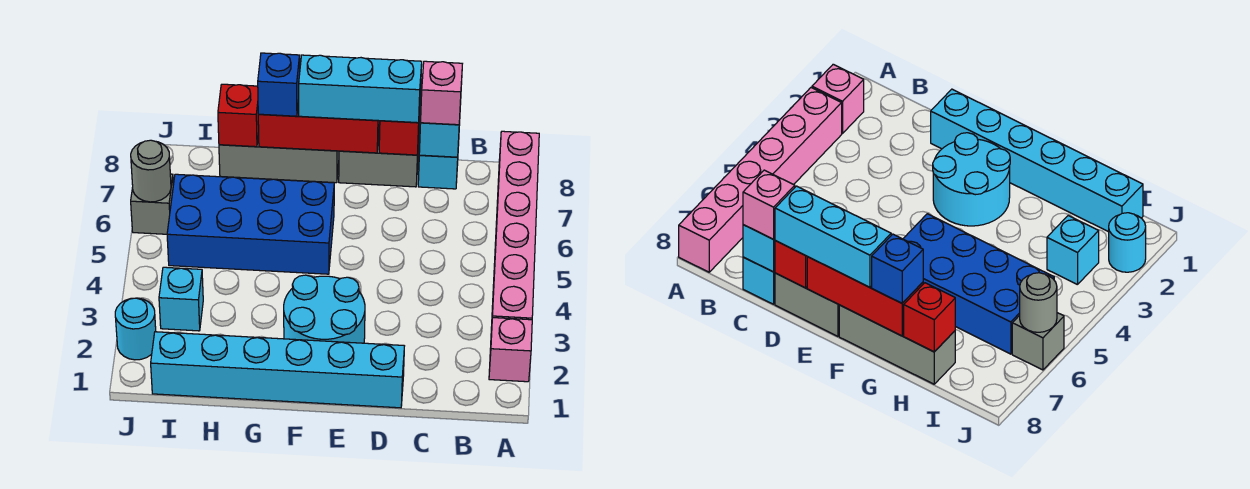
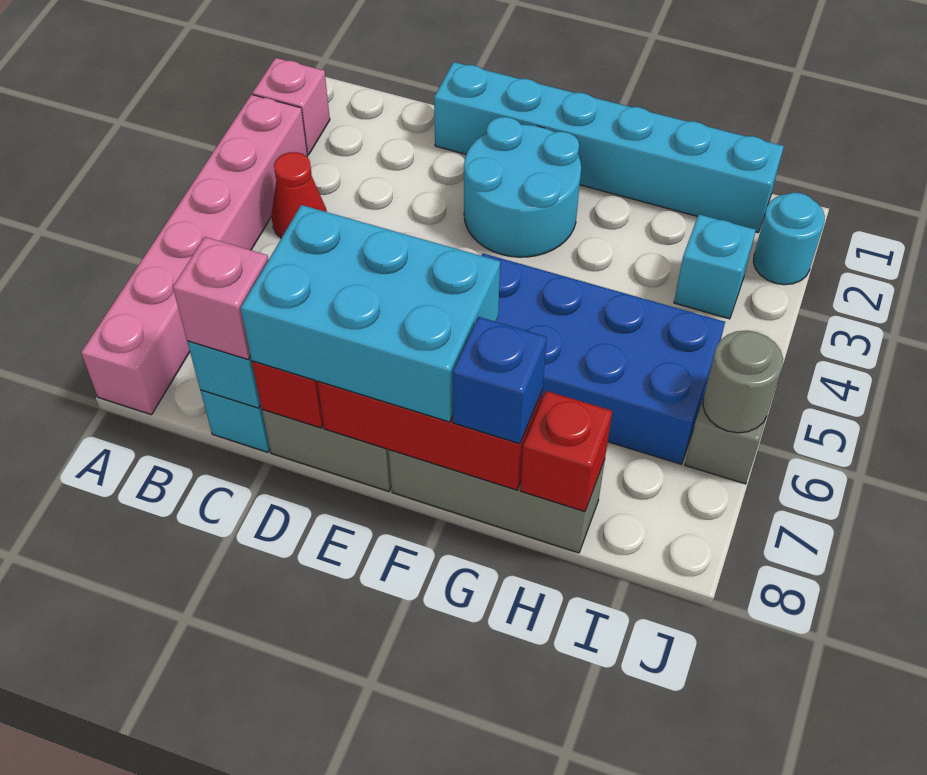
none -> red cone B4 level 1
cyan brick D8:F8 level 3 -> cyan brick D7:F8 level 3

